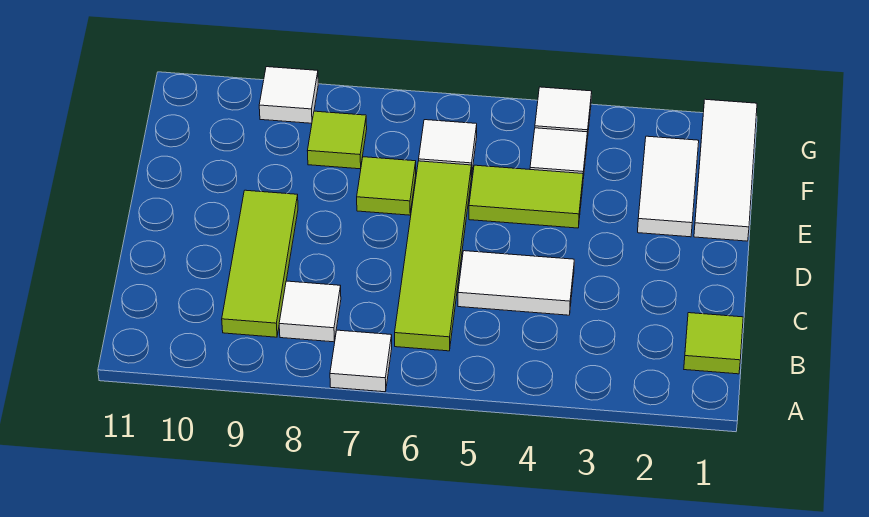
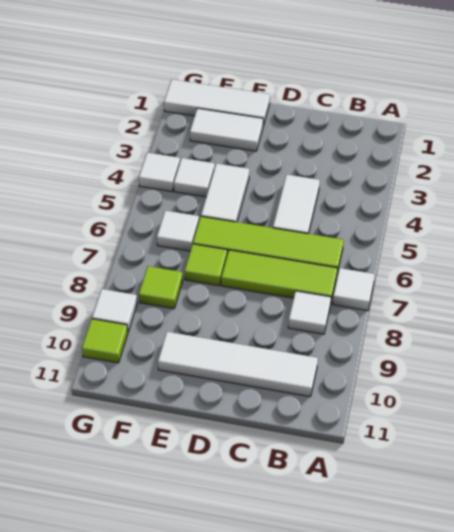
lime tile B1 level 1 -> lime tile G10 level 1
lime tile B9:D9 level 1 -> lime tile B7:D7 level 1
none -> white tile B10:E10 level 1
lime tile E4:E5 level 1 -> white tile E4:E5 level 1

